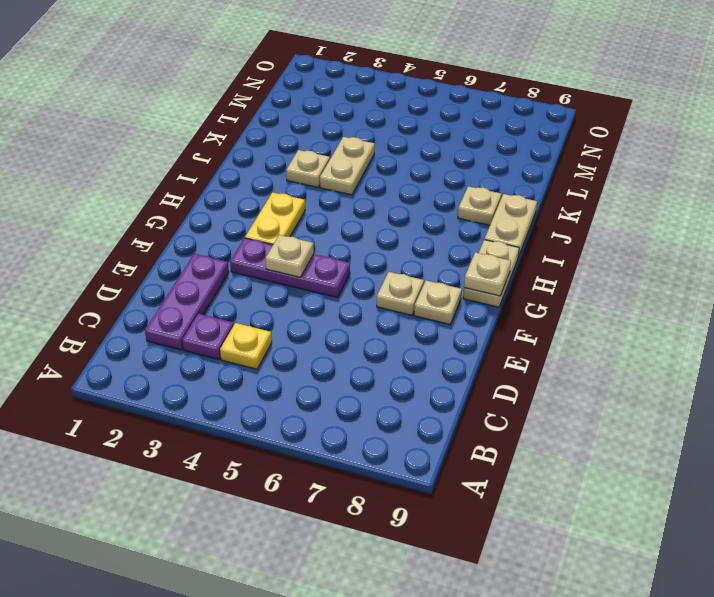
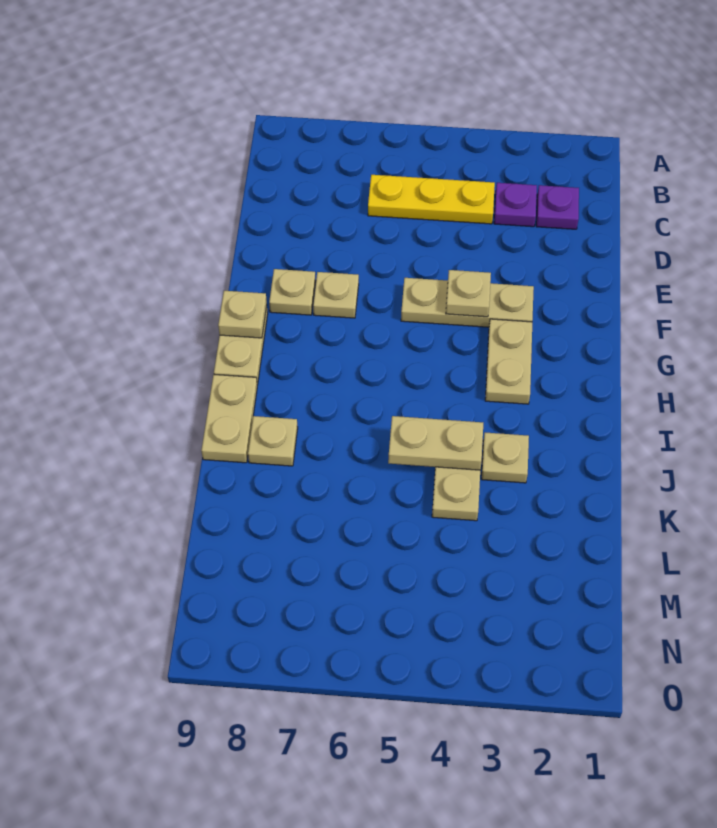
purple plate C2:E2 level 1 -> purple plate C2 level 1
yellow plate C4 level 1 -> yellow plate C4:C6 level 1
purple plate F3:F5 level 1 -> tan plate F3:F5 level 1
yellow plate G3:H3 level 1 -> tan plate G3:H3 level 1
none -> tan plate J4:J5 level 2

